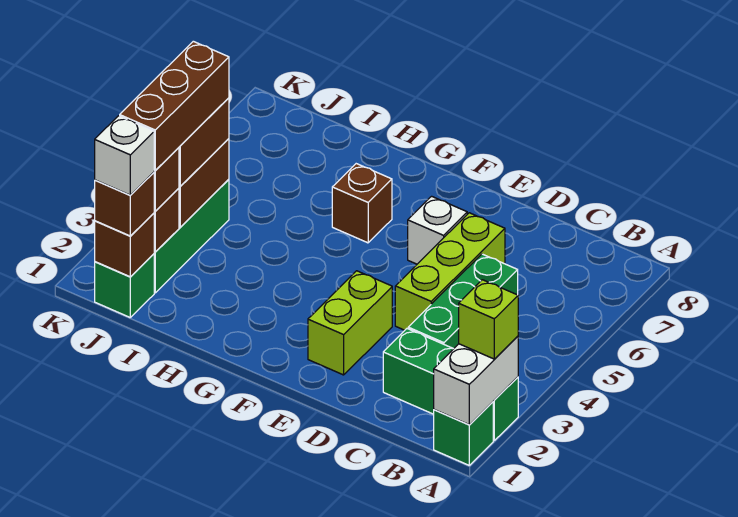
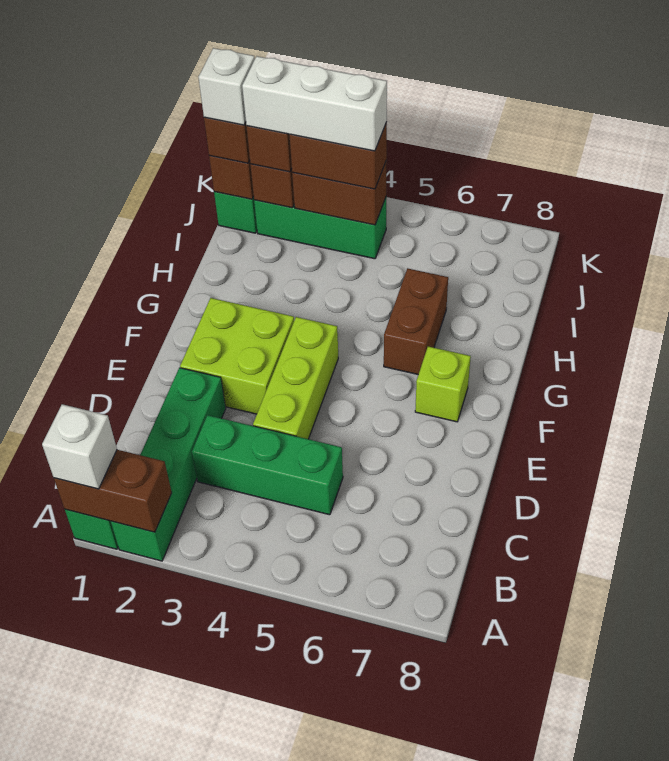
white brick A1:A2 level 2 -> brown brick A1:A2 level 2
green brick A2:C2 level 1 -> green brick A2:D2 level 1
lime brick A2 level 3 -> lime brick F7 level 1
lime brick D4:D6 level 1 -> lime brick D4:F4 level 1
lime brick E2:E3 level 1 -> lime brick E2:F3 level 1
white brick E6 level 1 -> white brick A1 level 3
brown brick G6 level 1 -> brown brick G6:H6 level 1
brown brick J2:J4 level 4 -> white brick J2:J4 level 4

